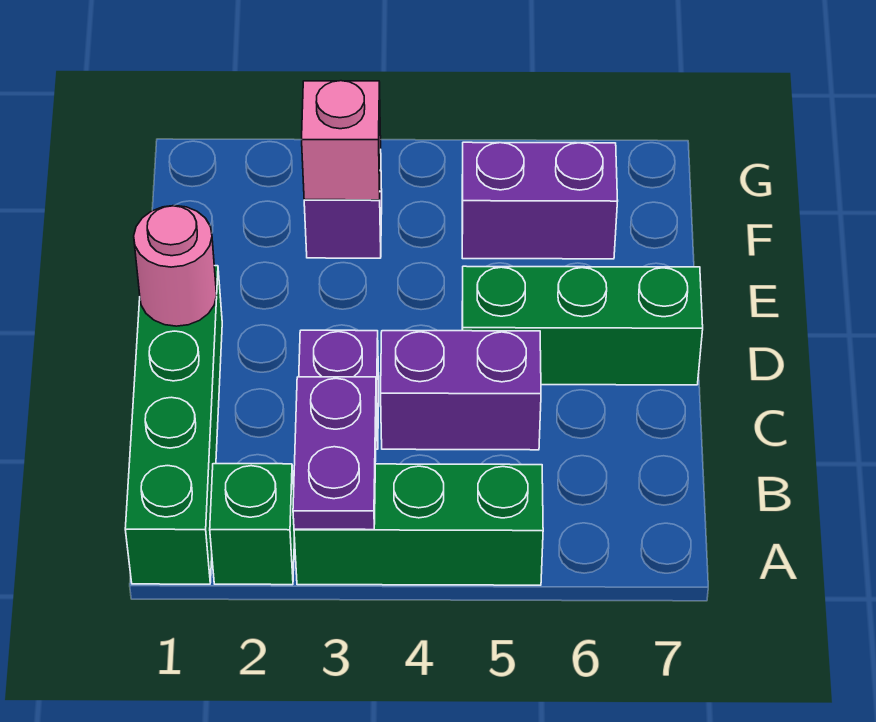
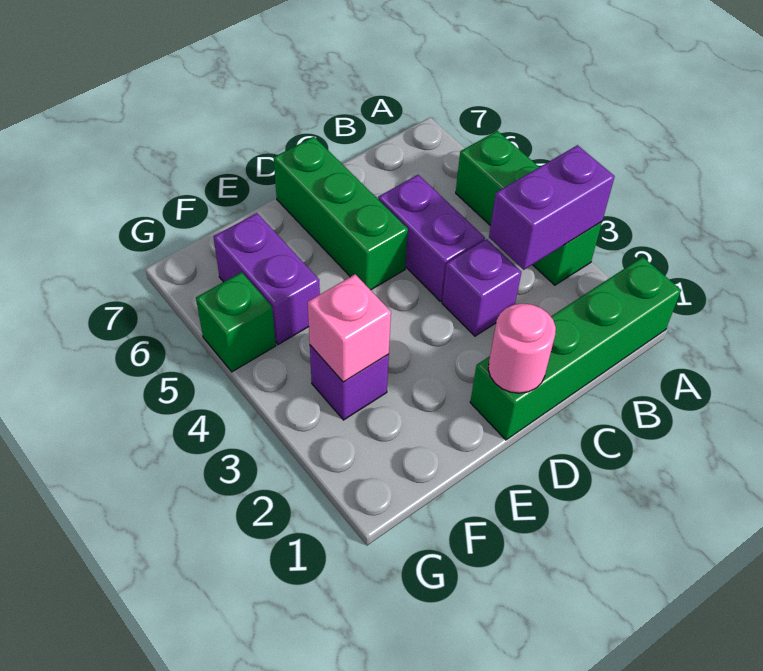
green brick A2 level 1 -> green brick G5 level 1
purple plate A3:B3 level 2 -> purple brick A3:B3 level 2

